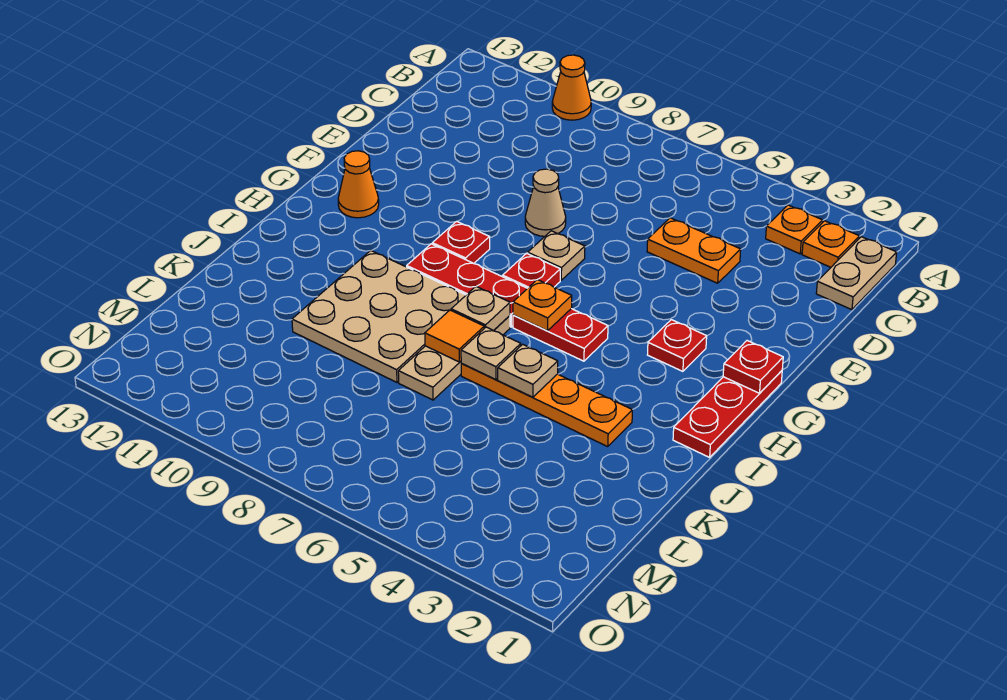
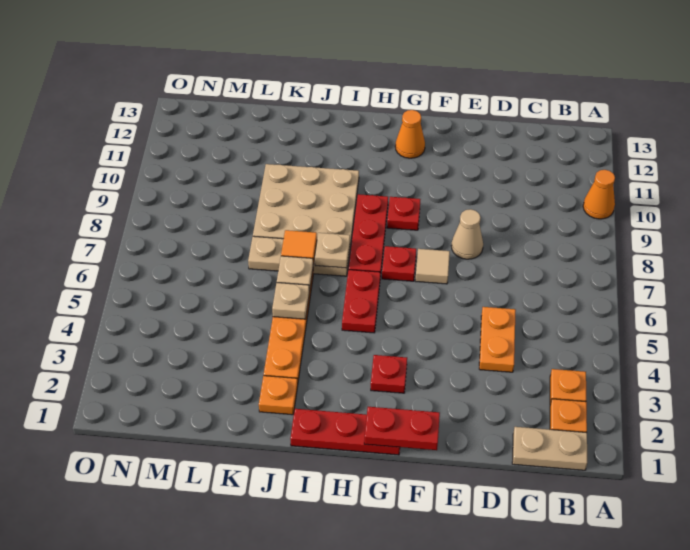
tan plate F7 level 1 -> tan tile F7 level 1
red plate G1 level 2 -> red plate F1:G1 level 2
orange plate H6 level 2 -> orange plate J2 level 1

